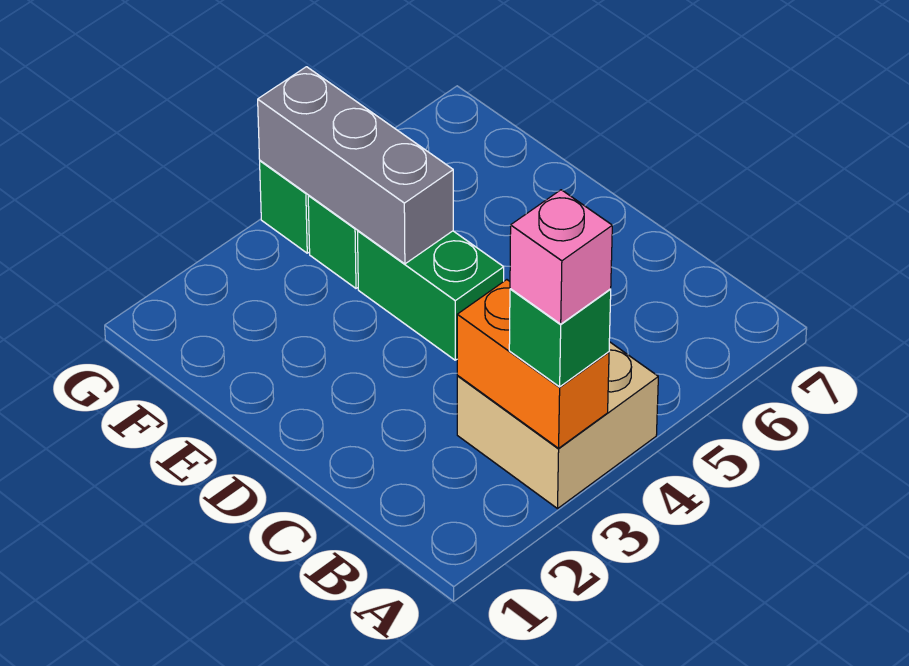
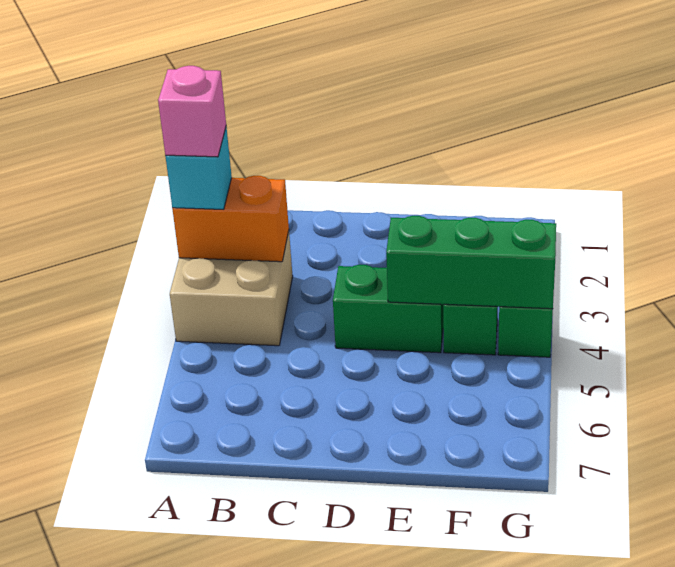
green brick A3 level 3 -> cyan brick A3 level 3
grey brick E4:G4 level 2 -> green brick E4:G4 level 2

